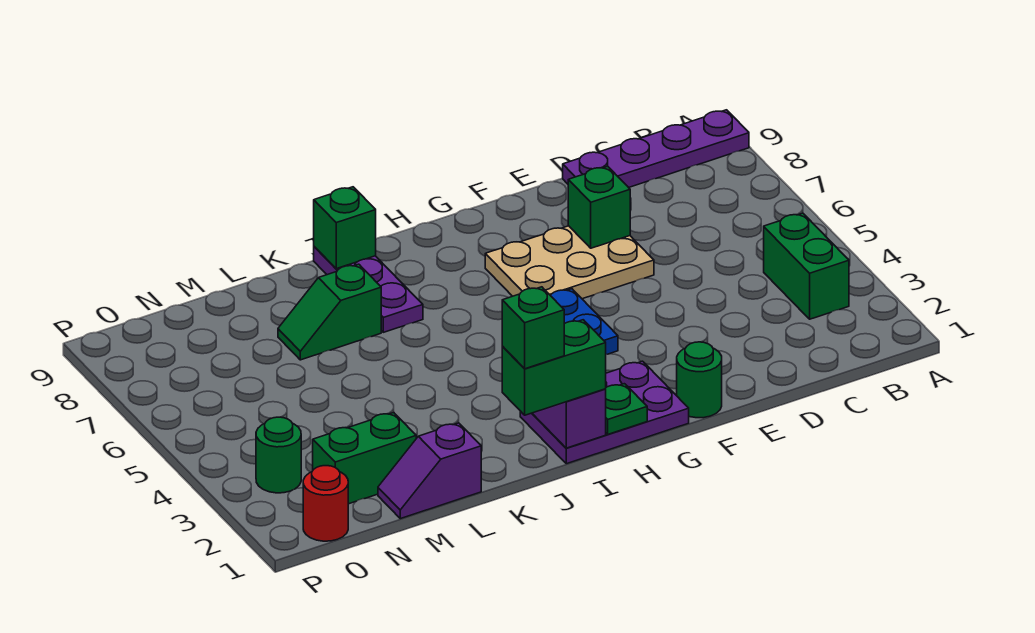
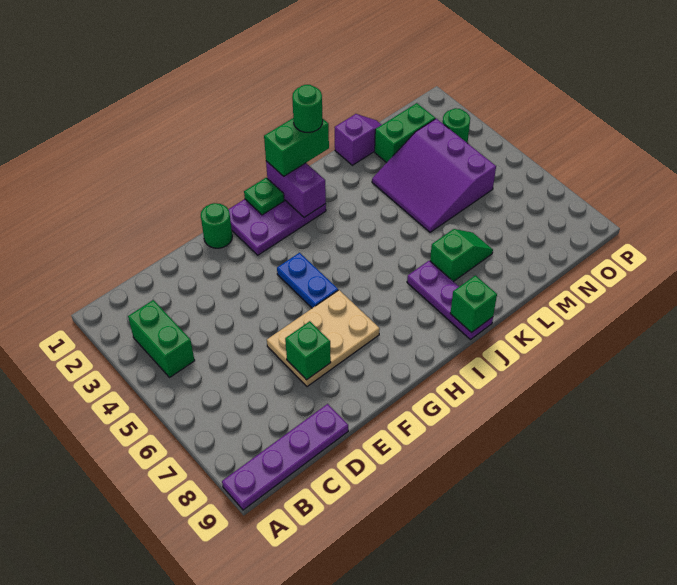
green brick J1 level 4 -> green round brick J1 level 4
none -> purple slope L3:N5 level 1 top N
red round brick O1 level 1 -> none

